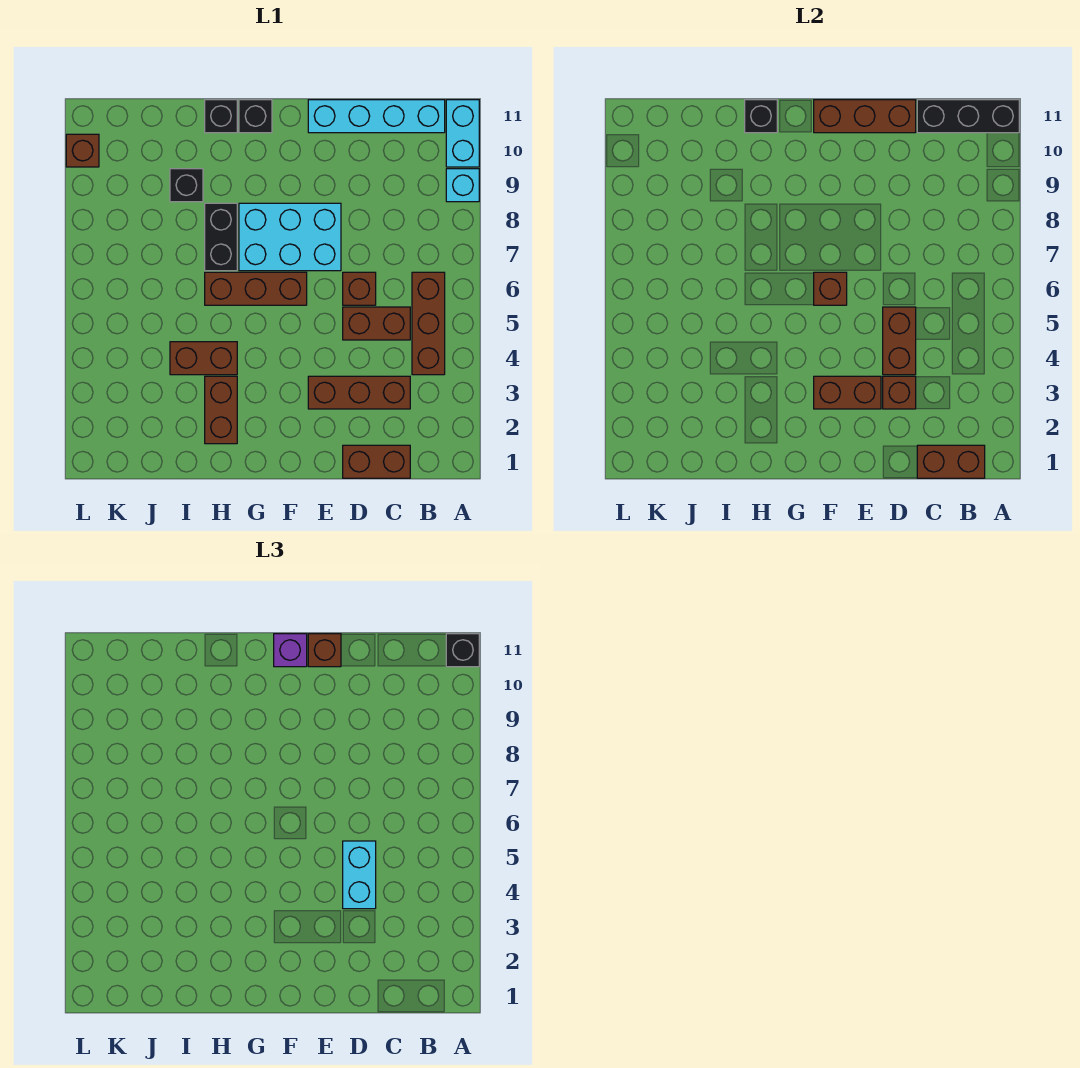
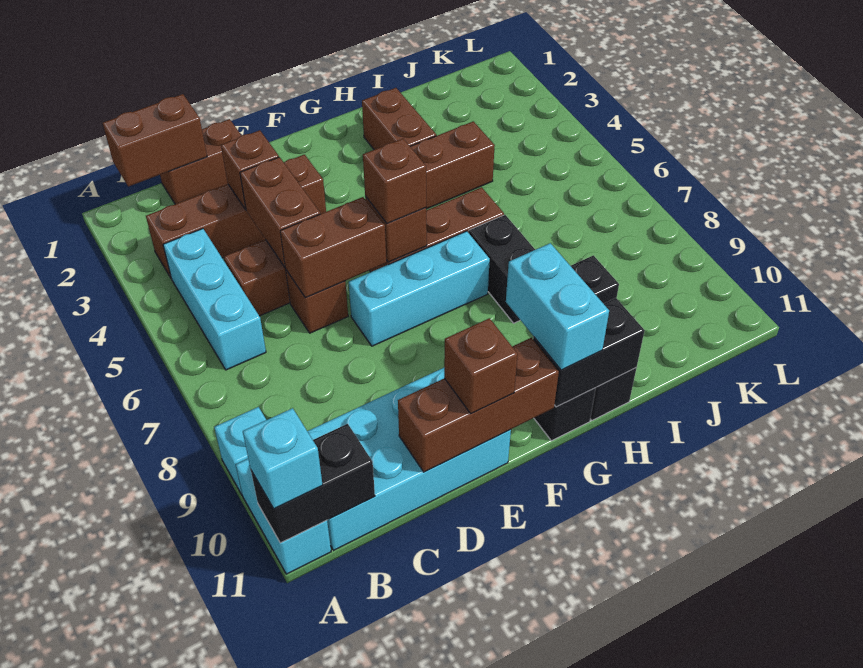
black brick A11:C11 level 2 -> black brick A11:B11 level 2
black brick A11 level 3 -> cyan brick A11 level 3
brown brick B4:B6 level 1 -> cyan brick B4:B6 level 1
cyan brick B11:E11 level 1 -> cyan brick B10:E11 level 1
brown brick C3:E3 level 1 -> brown brick B3:E3 level 1
cyan brick D4:D5 level 3 -> cyan brick G10:G11 level 3
brown brick E3:F3 level 2 -> brown brick D6:E6 level 2
cyan brick E7:G8 level 1 -> cyan brick E7:G7 level 1
purple brick F11 level 3 -> none
black brick H11 level 2 -> black brick G11:H11 level 2
brown brick L10 level 1 -> brown brick F6 level 3

